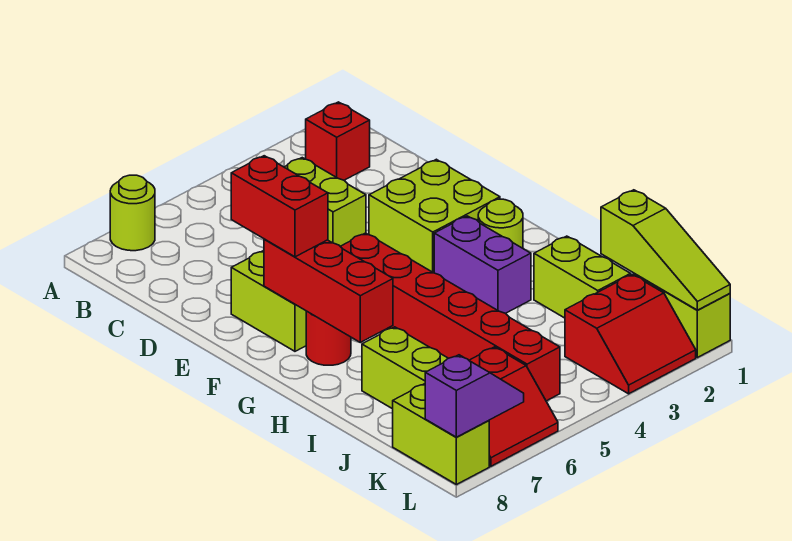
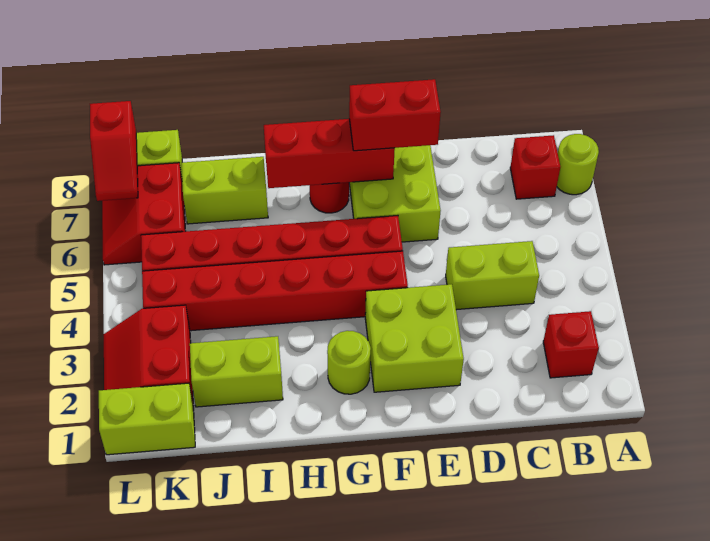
none -> red brick B7 level 1
none -> red brick F4:K4 level 1
purple brick G3:H3 level 1 -> none
lime slope J1:L1 level 2 top J -> none
purple slope L7:L8 level 2 top 8 -> red slope L7:L8 level 2 top 8

